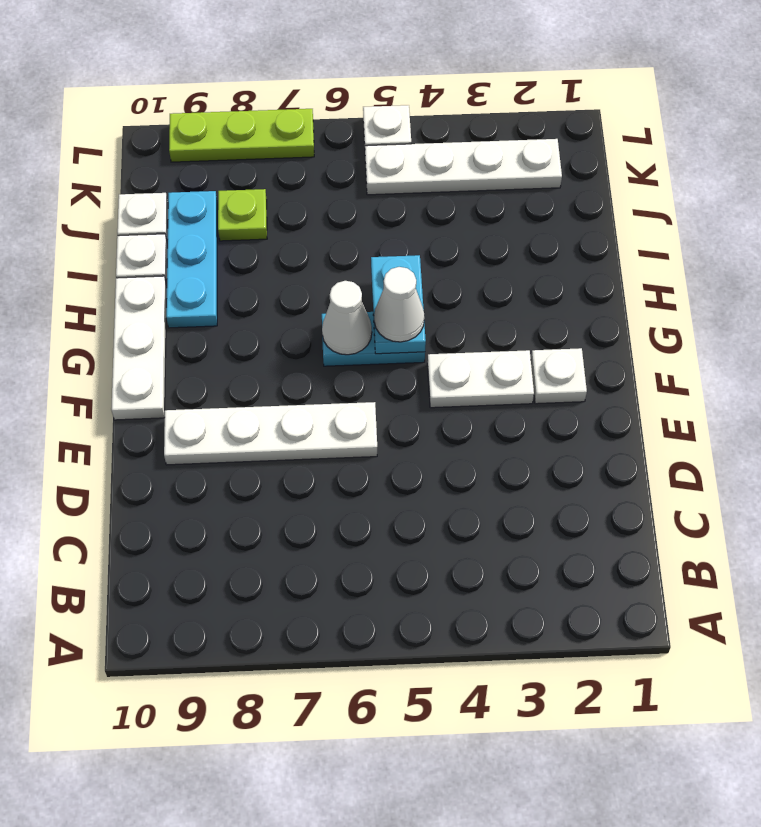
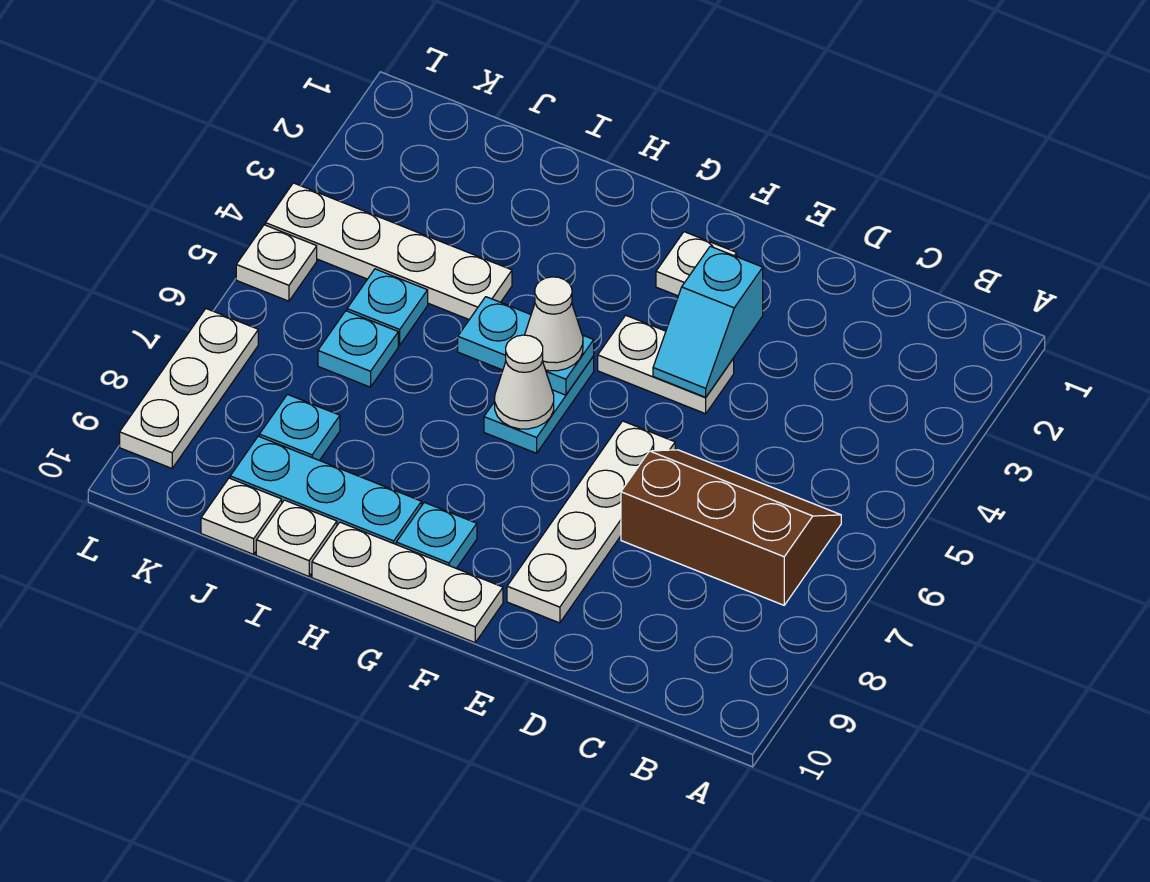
none -> brown slope B6:D7 level 1 top 7
none -> cyan slope E3:E4 level 2 top 3
white plate F3:F4 level 1 -> white plate E4:F4 level 1
none -> cyan plate G9 level 1
none -> cyan plate J5 level 1
none -> cyan plate J6 level 1
lime plate J8 level 1 -> cyan plate J8 level 1
white plate K2:K5 level 1 -> white plate I4:L4 level 1
lime plate L7:L9 level 1 -> white plate L7:L9 level 1

